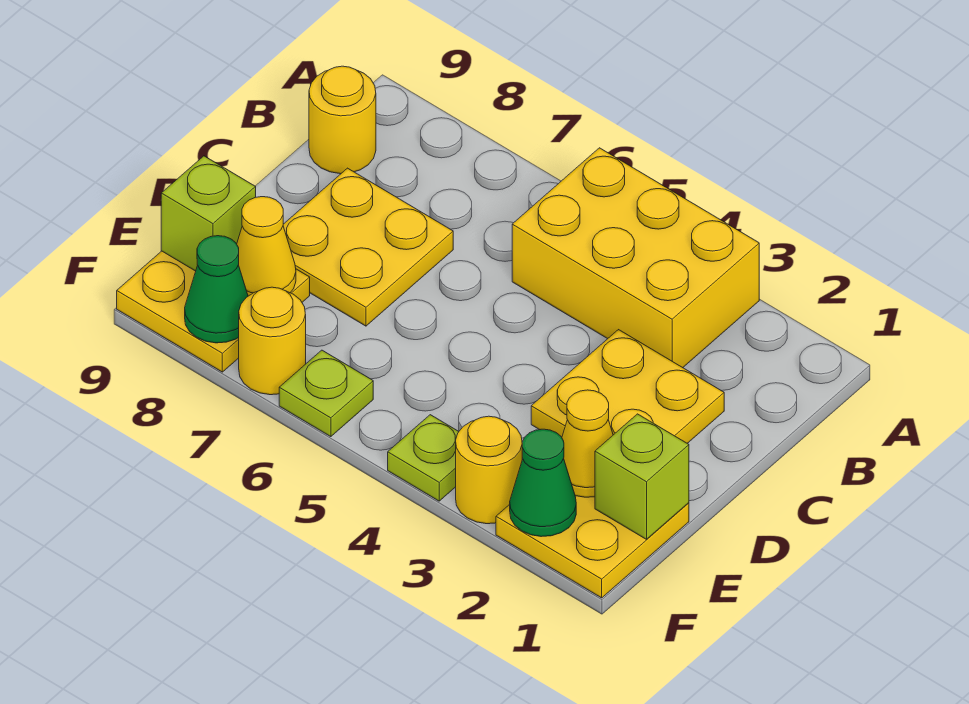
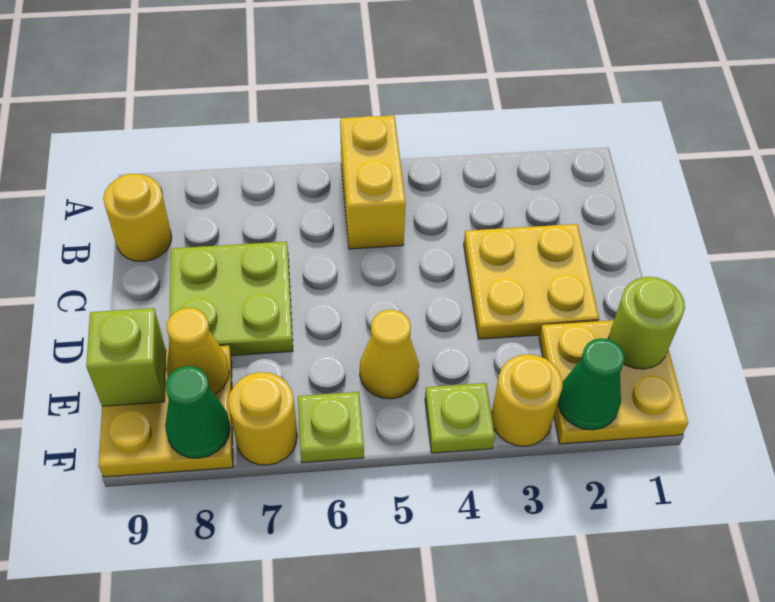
yellow brick A3:B5 level 1 -> yellow brick A5:B5 level 1
yellow plate C7:D8 level 1 -> lime plate C7:D8 level 1
lime brick E1 level 2 -> lime round brick E1 level 2
yellow cone E2 level 2 -> yellow cone E5 level 1

